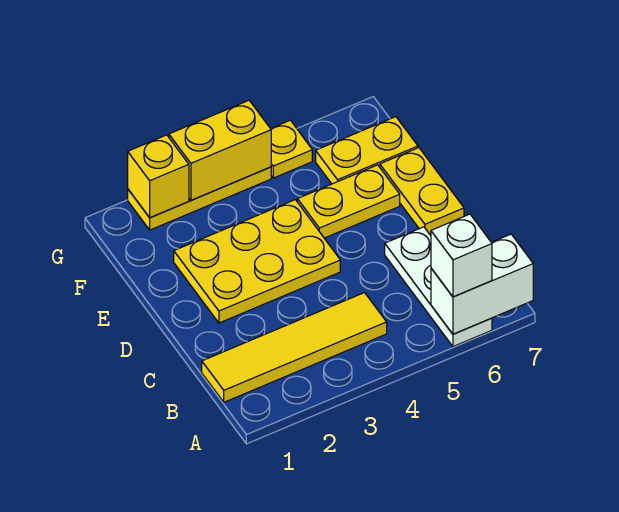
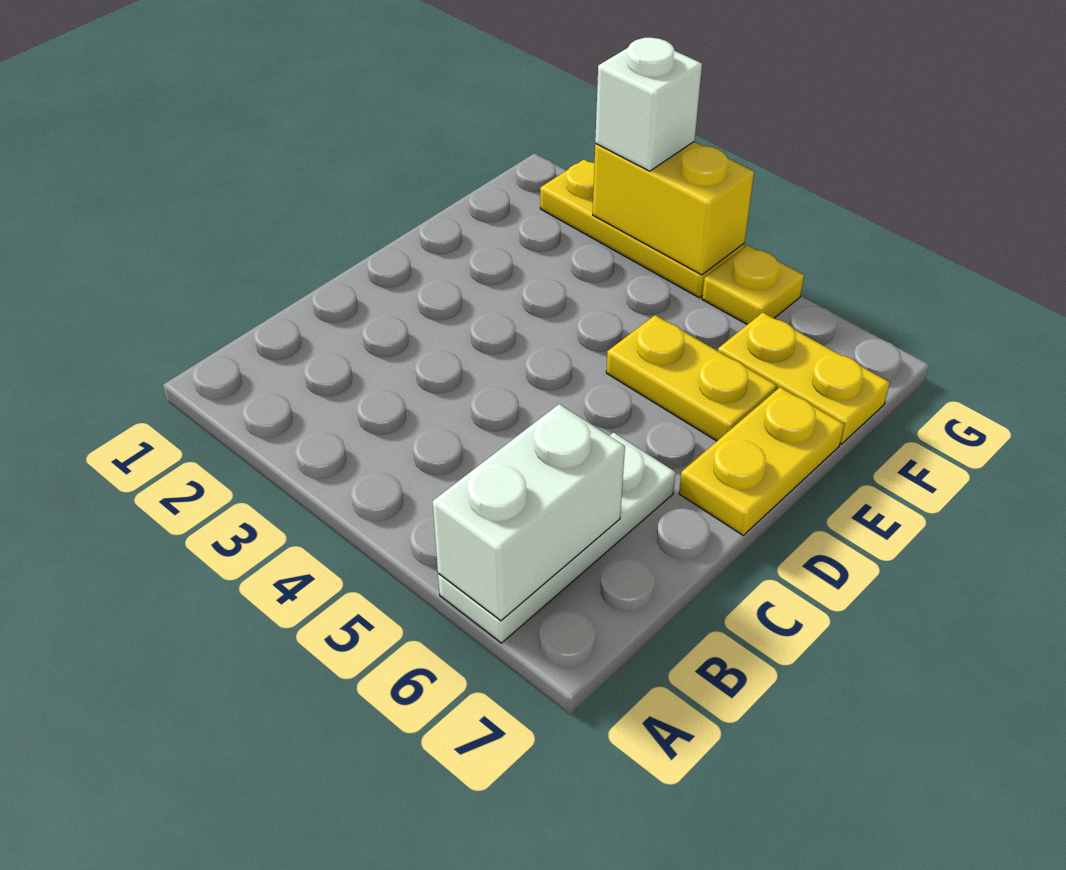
white brick A6:A7 level 2 -> white brick A6:B6 level 2
white brick A6 level 3 -> white brick G3 level 3
yellow tile B1:B4 level 1 -> none
yellow plate D2:E4 level 1 -> none
yellow brick G2 level 2 -> none

